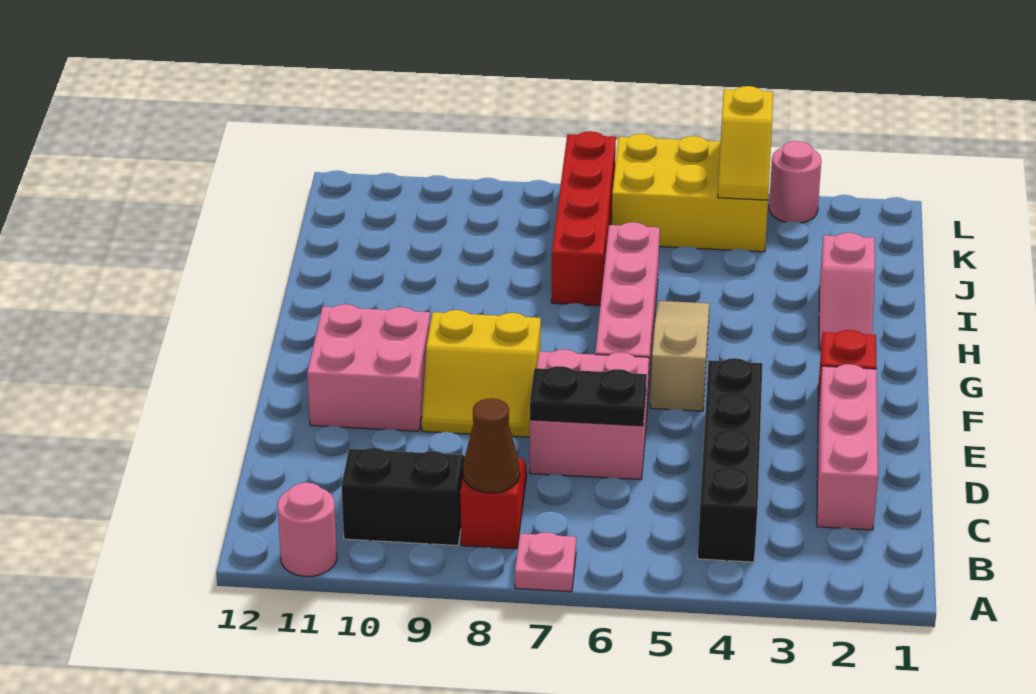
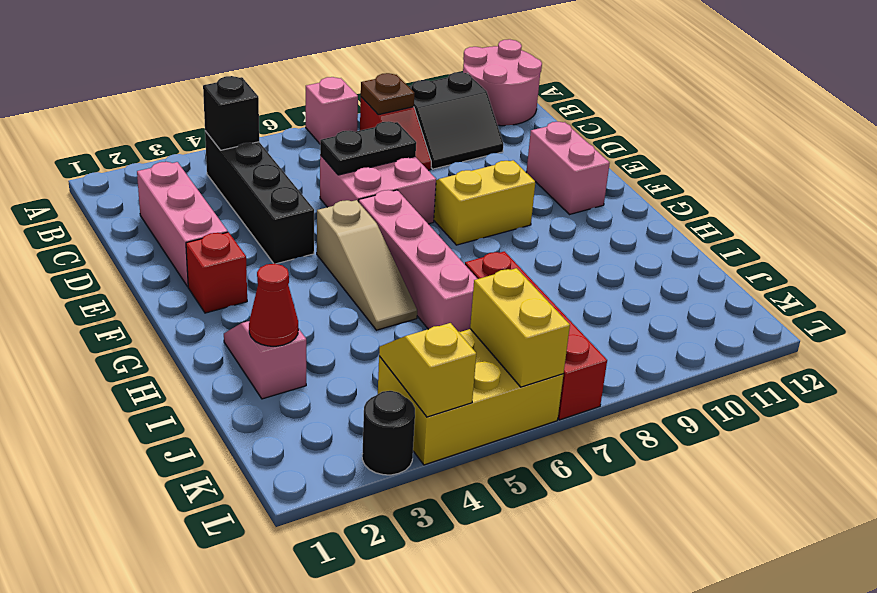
pink plate A7 level 1 -> pink brick A7 level 1
pink round brick A11 level 1 -> pink round brick A11:B12 level 1
none -> black brick B4 level 2
brown cone B8 level 2 -> brown plate B8 level 2
pink brick E10:F11 level 1 -> pink brick E11:F11 level 1
none -> red cone I2 level 2
none -> yellow brick K6:L6 level 2
pink round brick L3 level 1 -> black round brick L3 level 1

